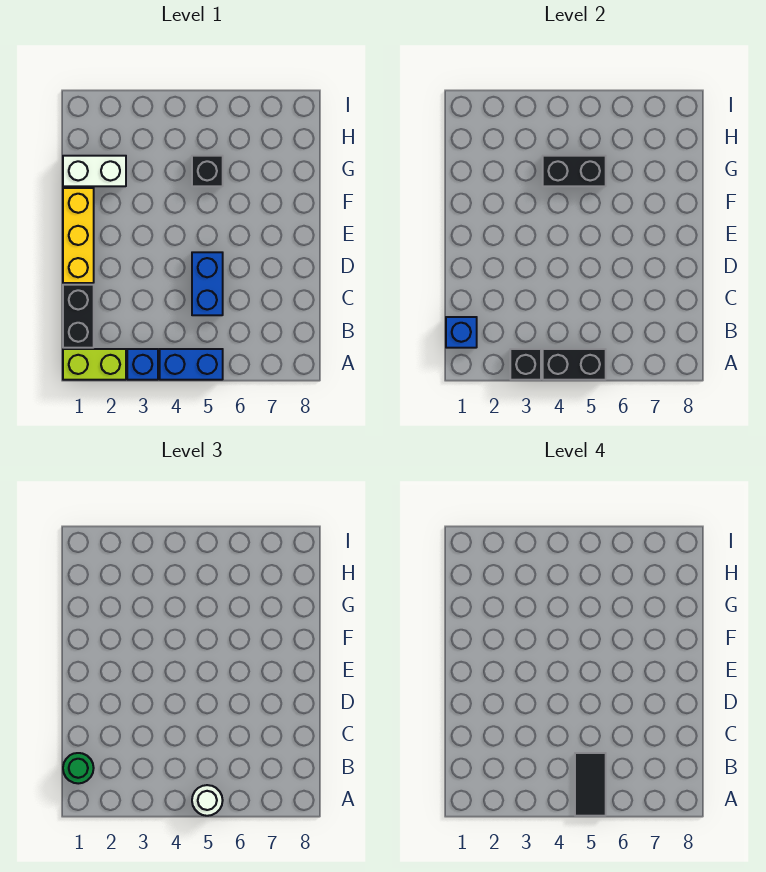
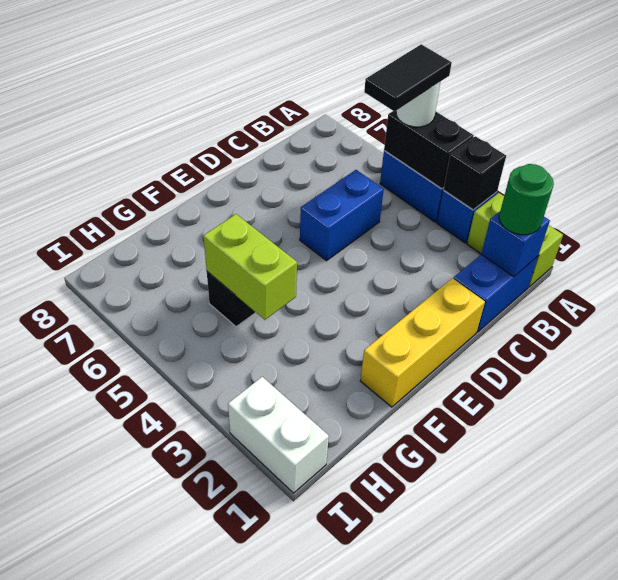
black brick B1:C1 level 1 -> blue brick B1:C1 level 1
white brick G1:G2 level 1 -> white brick I1:I2 level 1
black brick G4:G5 level 2 -> lime brick G4:G5 level 2

